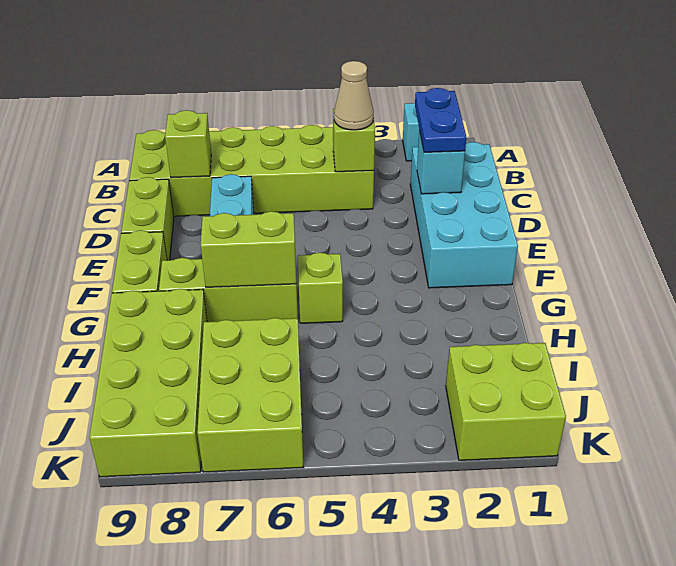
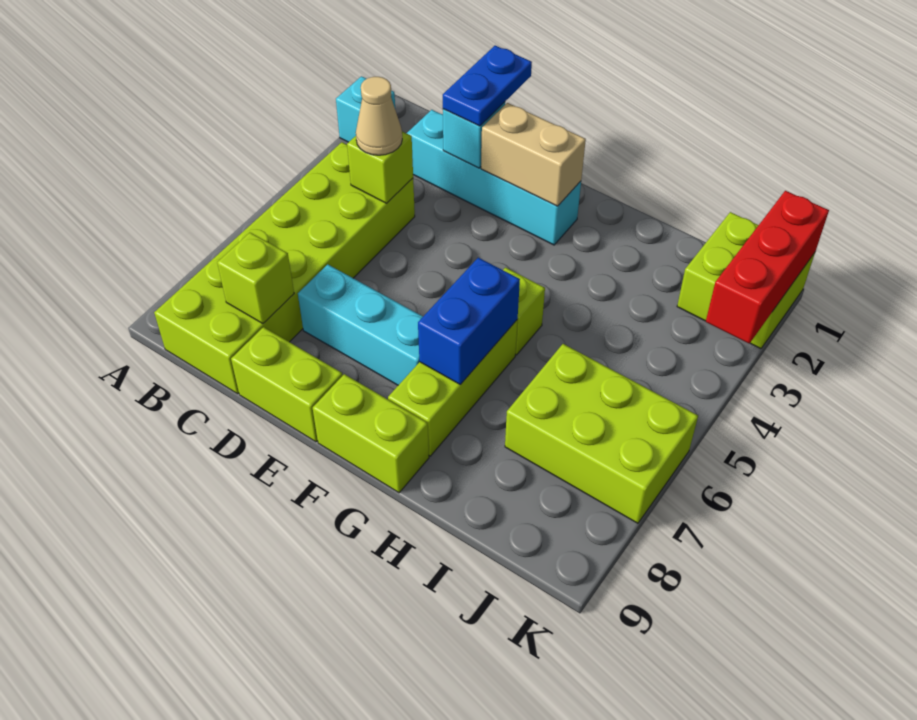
cyan brick C1:F2 level 1 -> cyan brick C2:F2 level 1
blue plate C2:D2 level 3 -> blue plate D1:D2 level 3
none -> tan brick E2:F2 level 2
lime brick G6:G7 level 2 -> blue brick G6:G7 level 2
lime brick H8:K9 level 1 -> none
none -> red brick K1:K3 level 2

